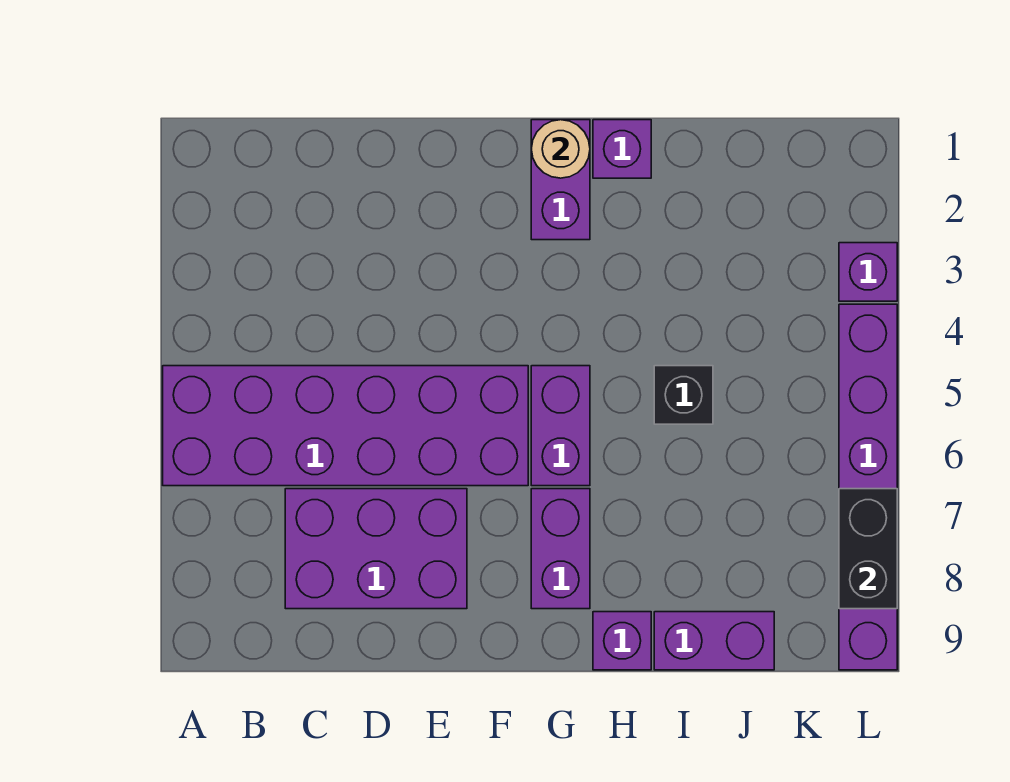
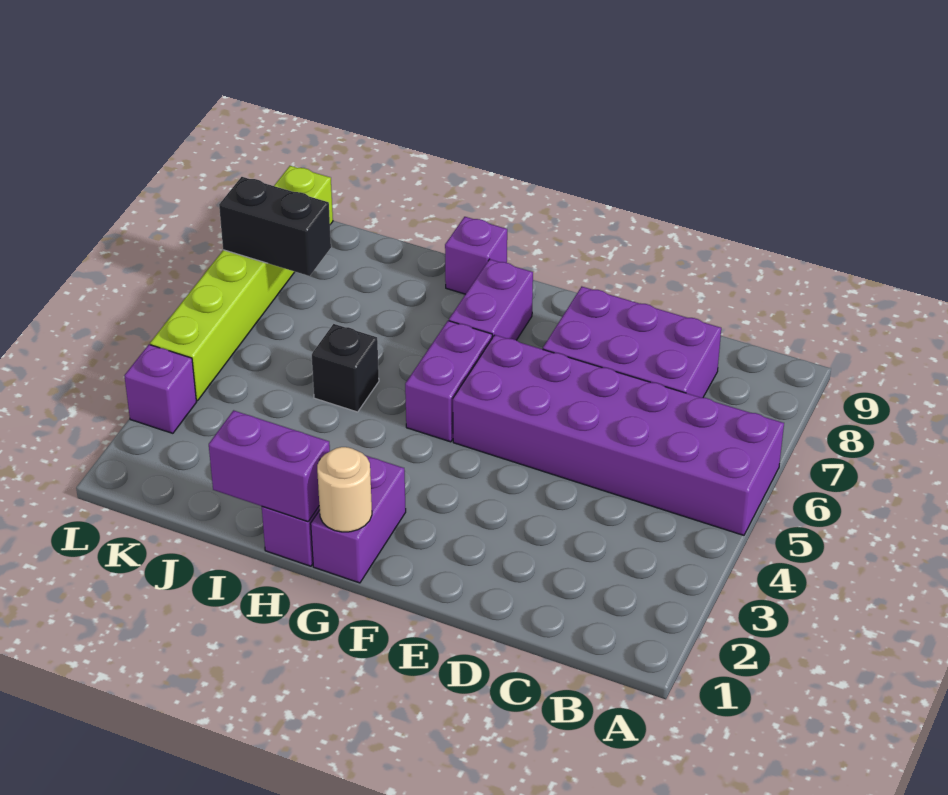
purple brick I9:J9 level 1 -> purple brick H1:I1 level 2
purple brick L4:L9 level 1 -> lime brick L4:L9 level 1
black brick L7:L8 level 2 -> black brick K7:L7 level 2

